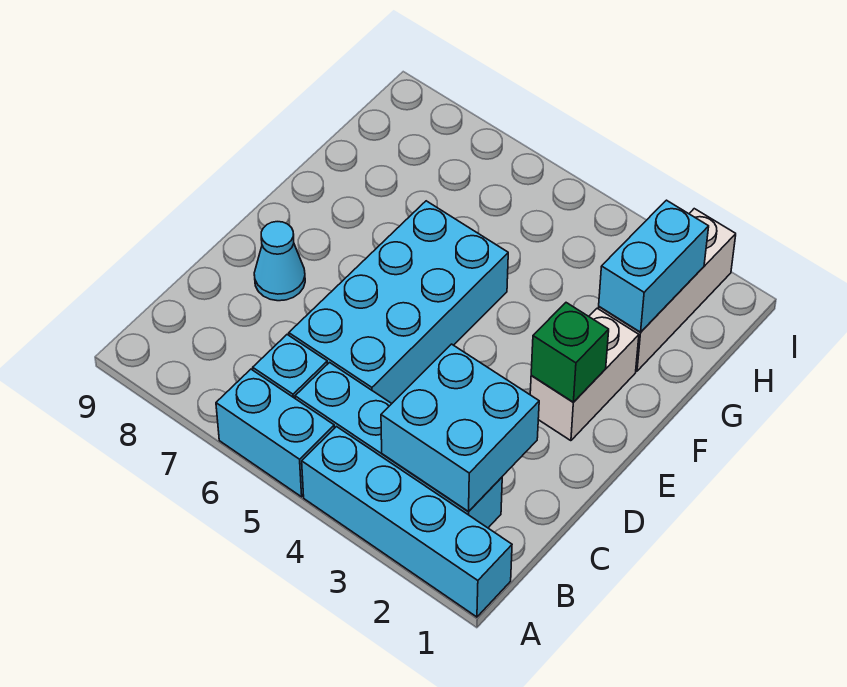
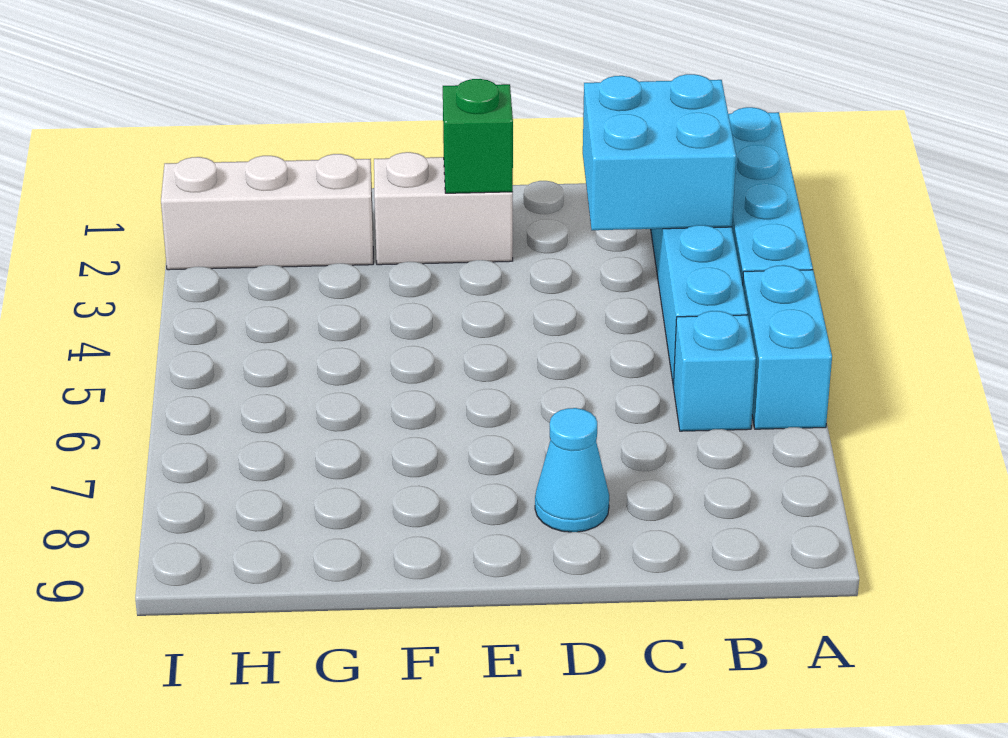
cyan brick C5:F6 level 1 -> none
cyan brick G2:H2 level 2 -> none

